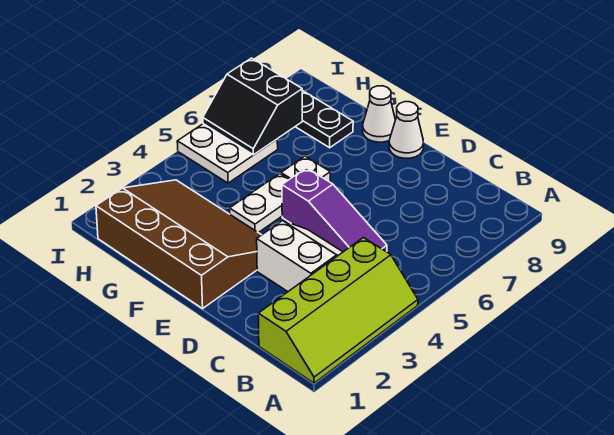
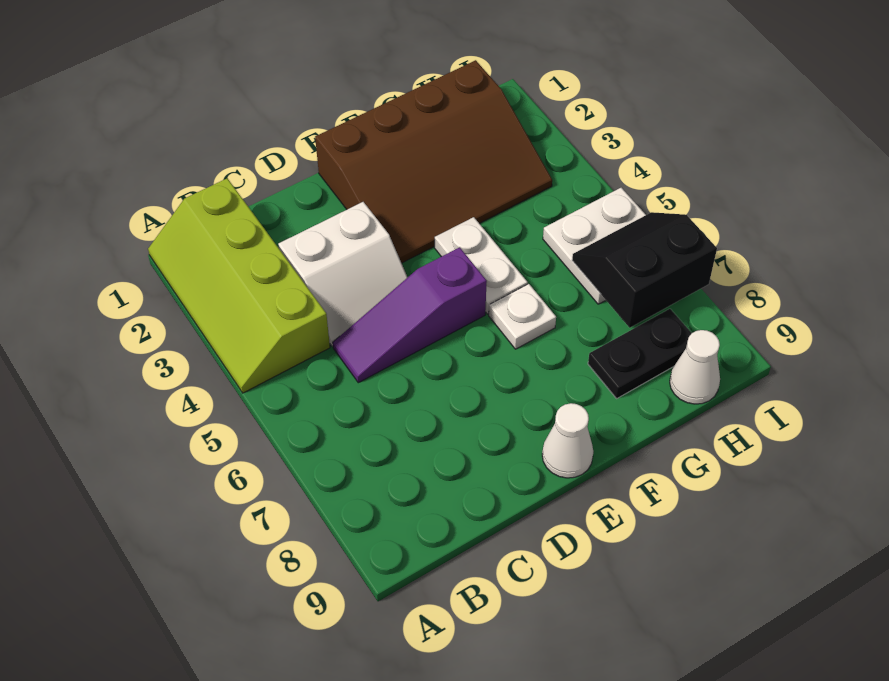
white cone F9 level 1 -> white cone H9 level 1

